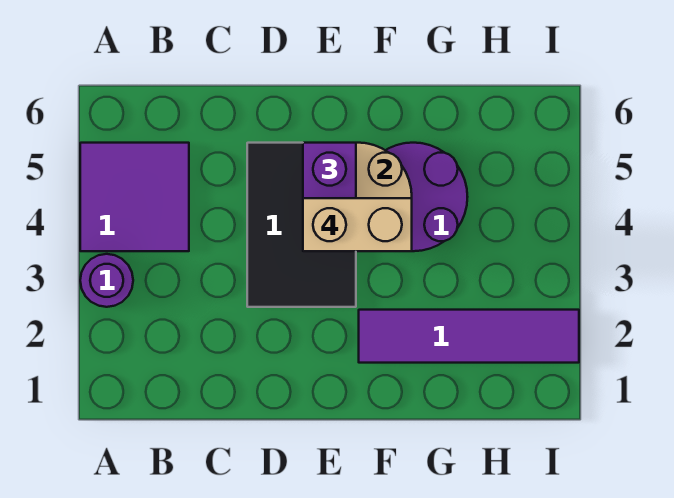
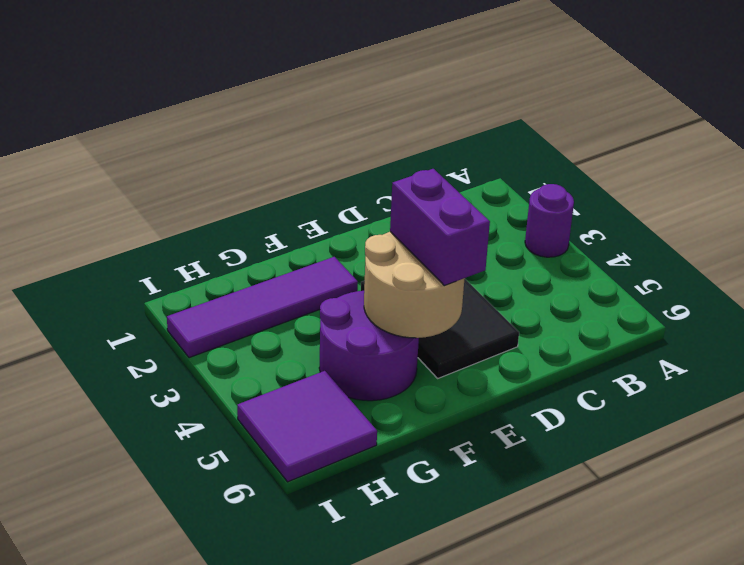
purple tile A4:B5 level 1 -> purple tile H5:I6 level 1
tan brick E4:F4 level 4 -> none

